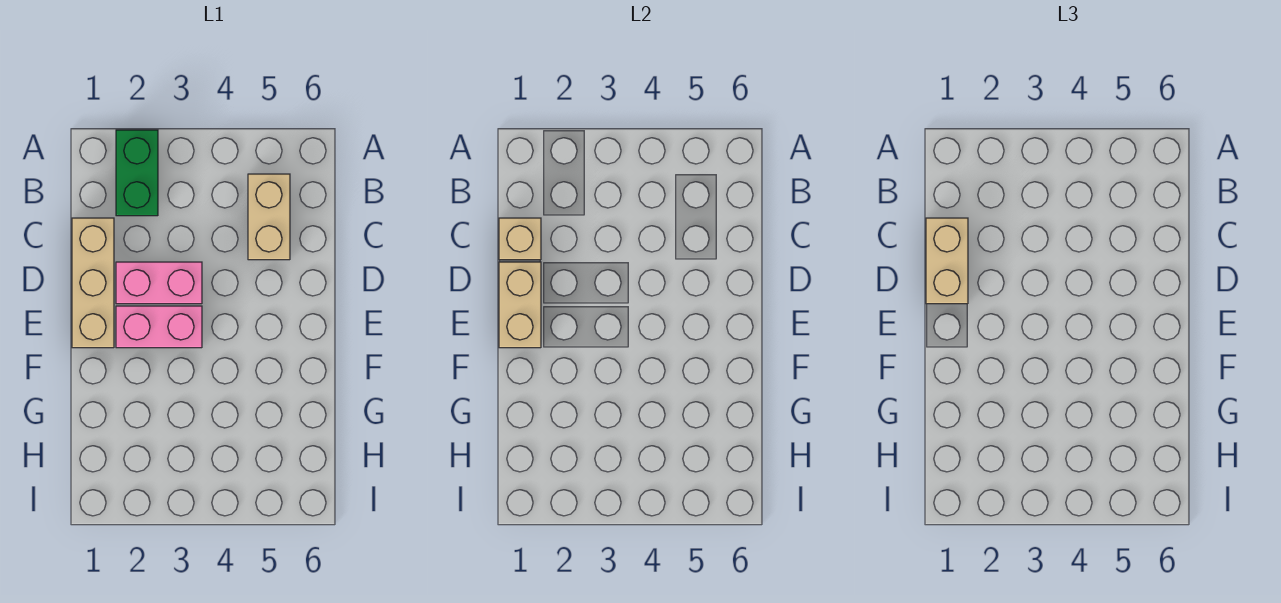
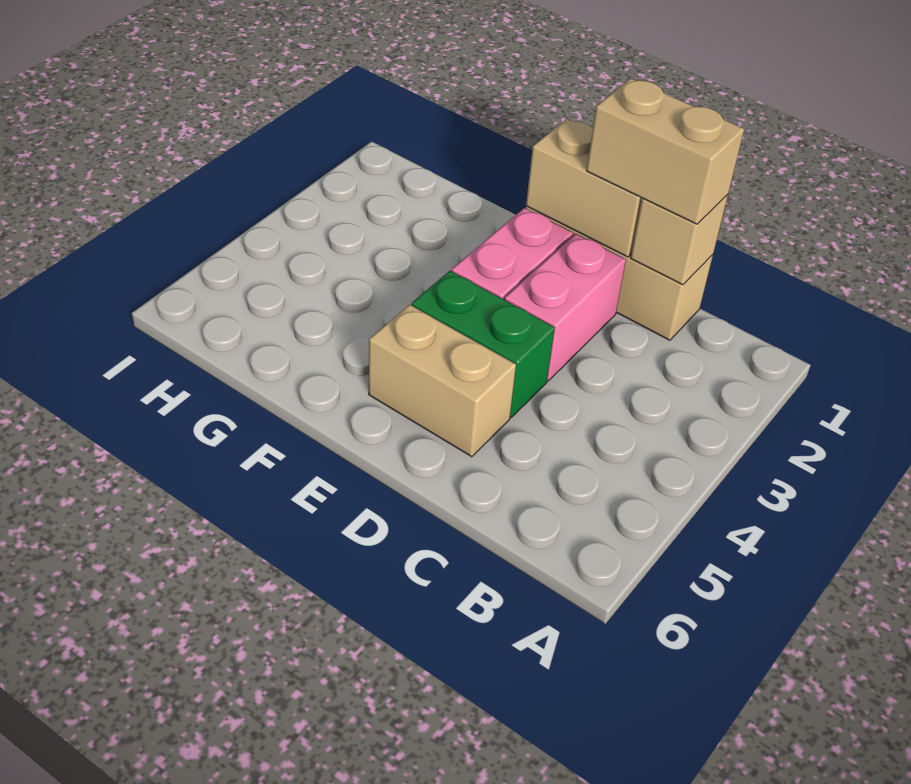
green brick A2:B2 level 1 -> green brick D4:E4 level 1
tan brick B5:C5 level 1 -> tan brick D5:E5 level 1

